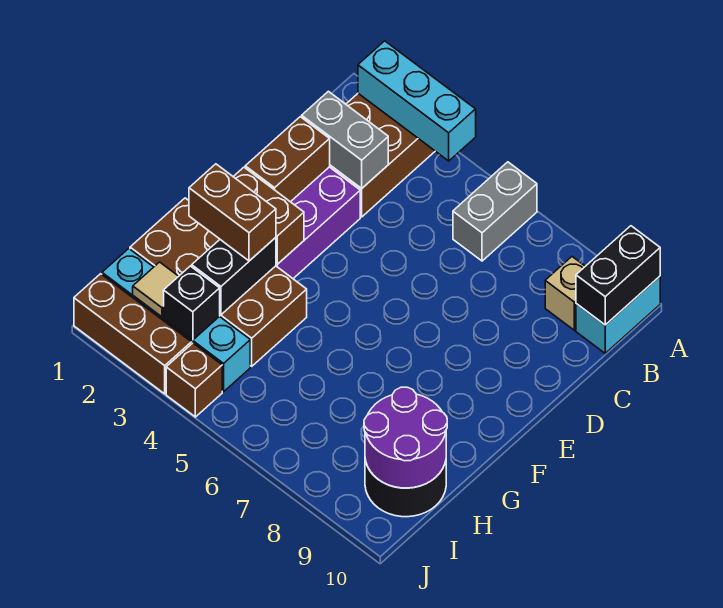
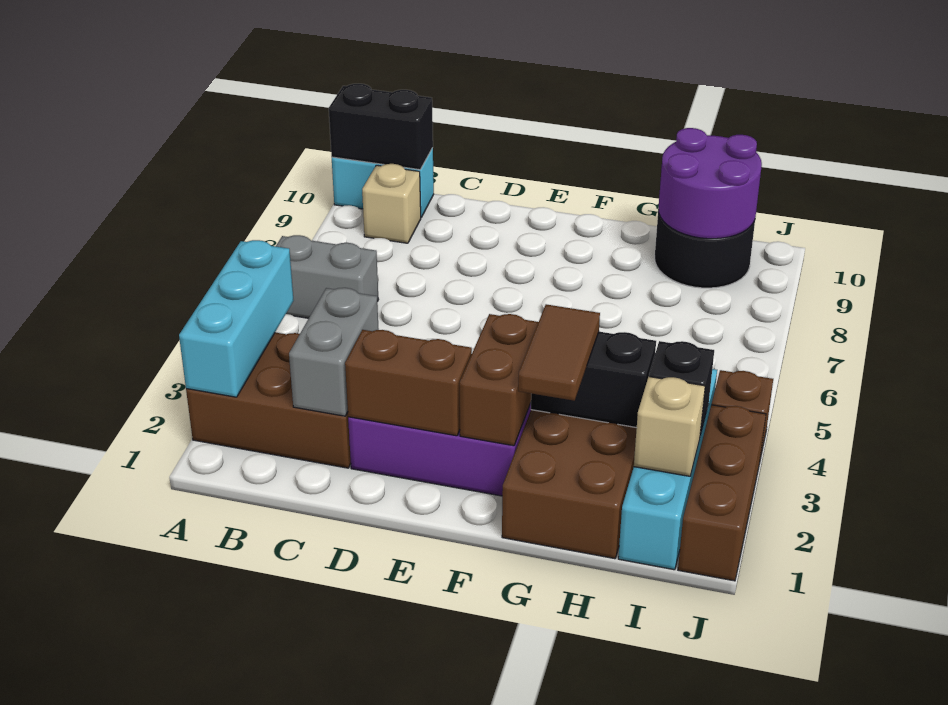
brown brick G2:G3 level 3 -> brown tile G2:G3 level 3
tan tile I2 level 2 -> tan brick I2 level 2

